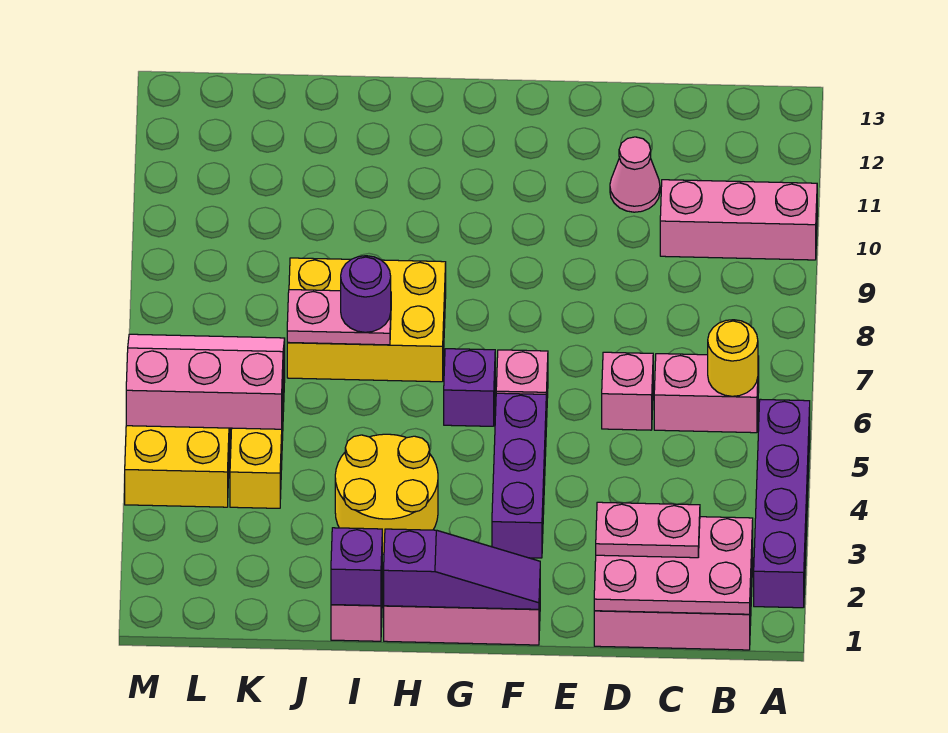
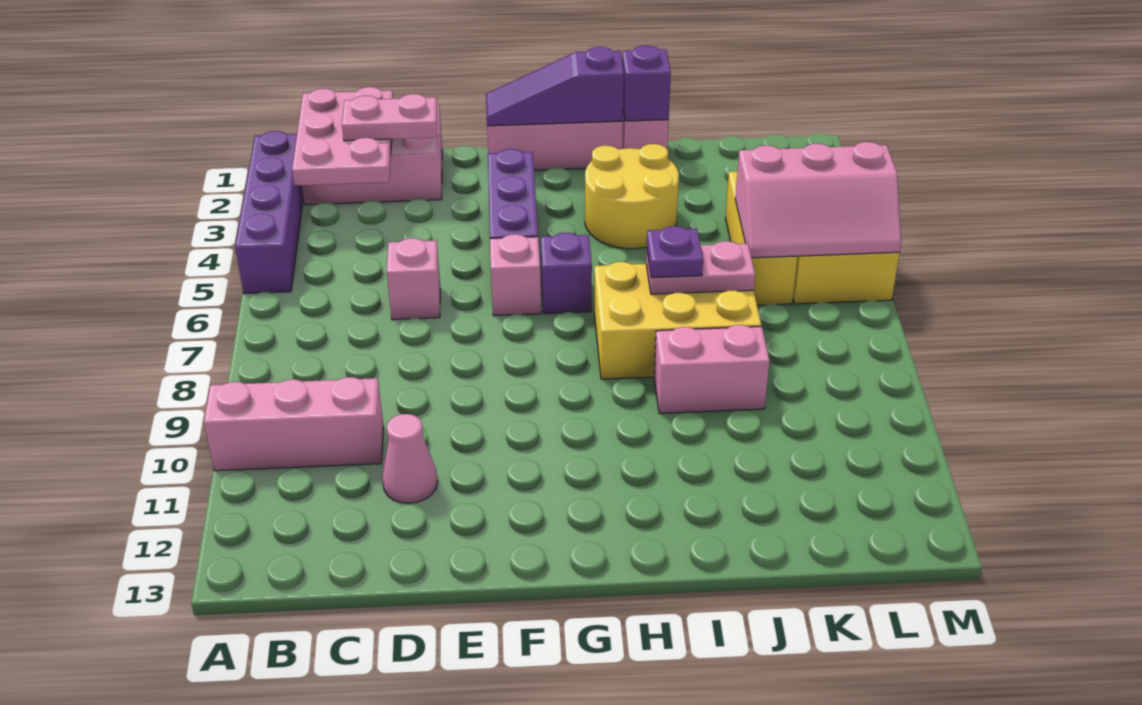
pink plate B1:D2 level 2 -> pink plate B1:C3 level 2
pink brick B6:C6 level 1 -> pink brick I9:J9 level 1
yellow round brick B6 level 2 -> none
purple round brick I7 level 3 -> purple plate I7 level 3

